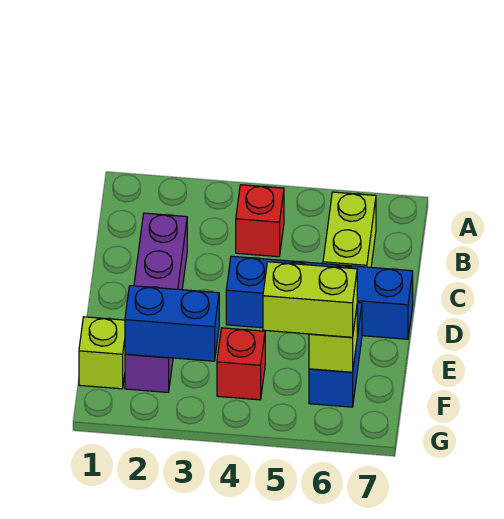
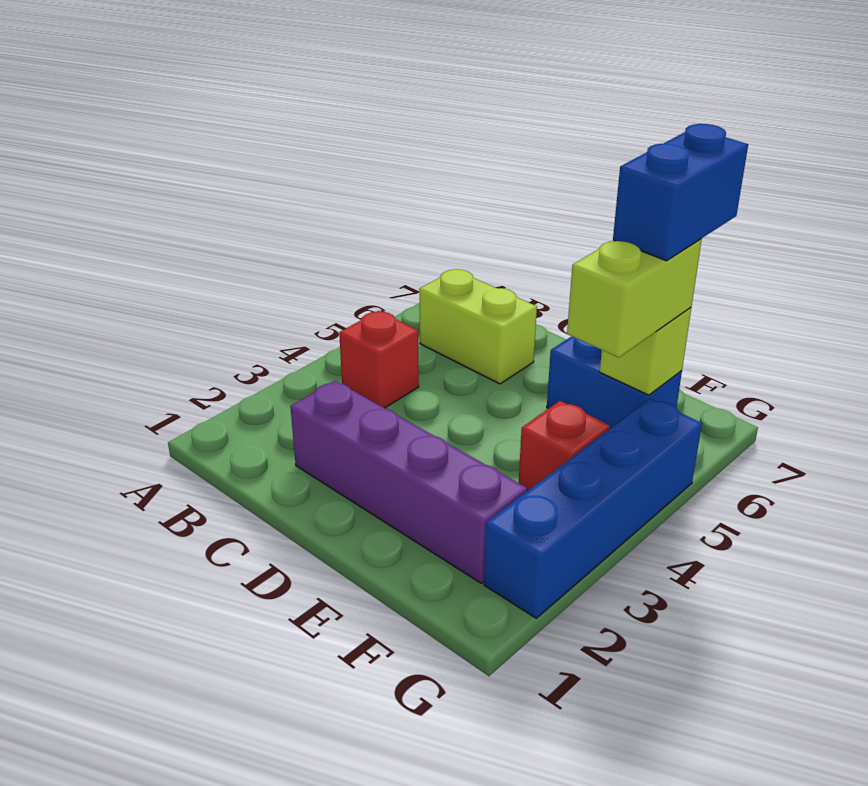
blue brick D4:D7 level 1 -> blue brick G2:G5 level 1
lime brick F1 level 1 -> none
blue brick F2:F3 level 2 -> blue brick F6:F7 level 4

